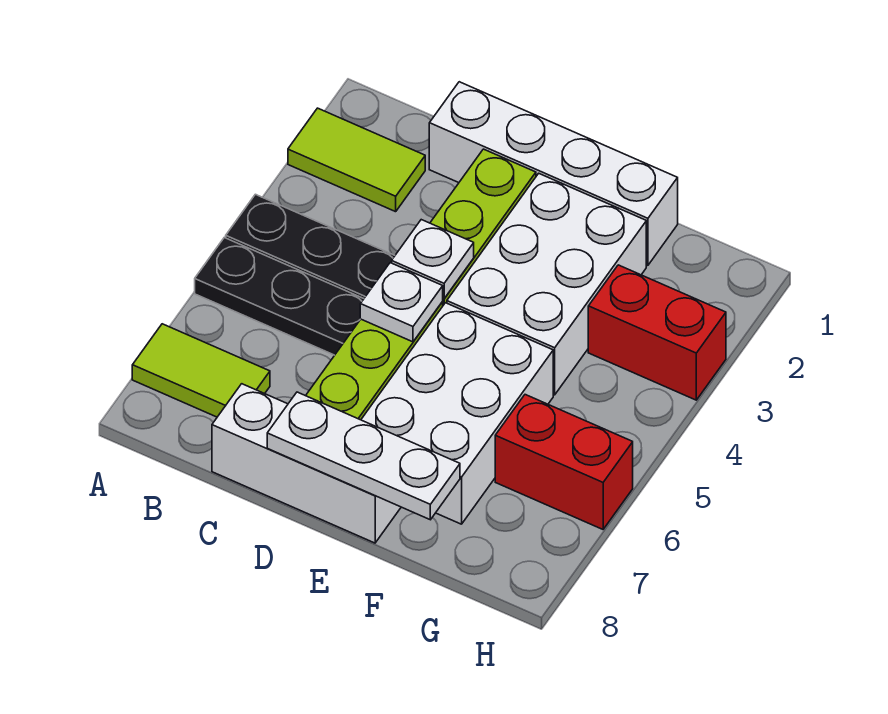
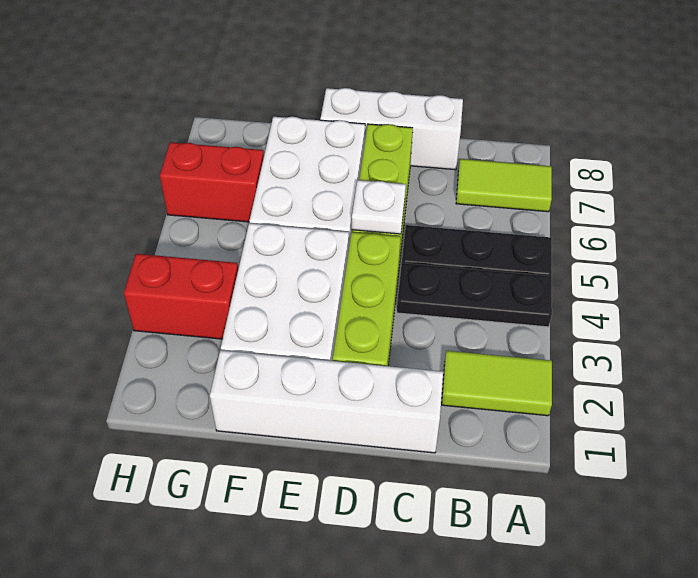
white plate D4 level 2 -> none
white plate D8:F8 level 2 -> none

